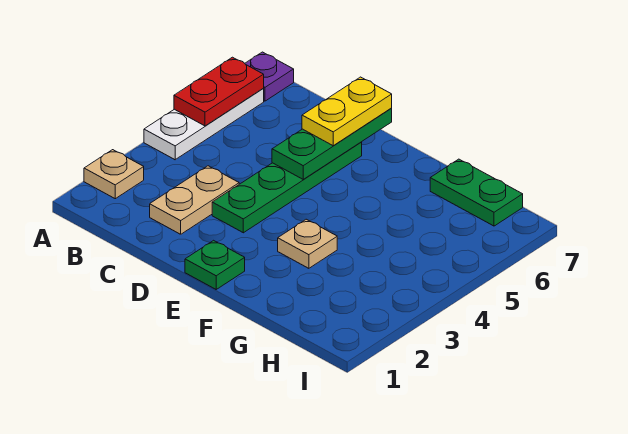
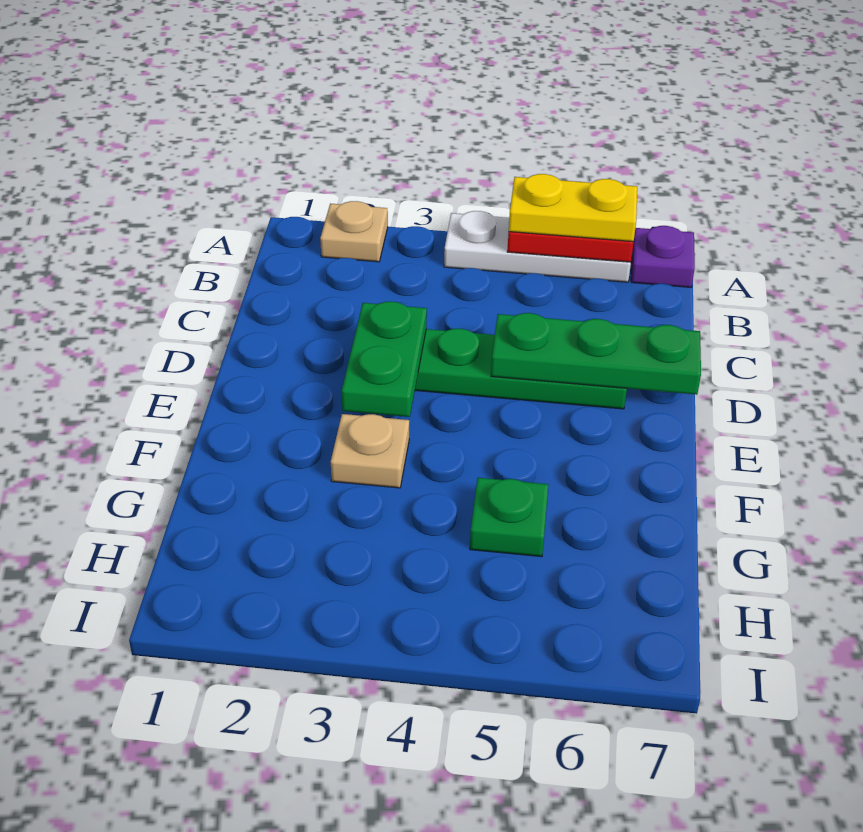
tan plate C2:C3 level 1 -> none
yellow plate D6:D7 level 3 -> yellow plate A5:A6 level 3
green plate E1 level 1 -> green plate G5 level 1
green plate G7:H7 level 1 -> green plate D3:E3 level 2

